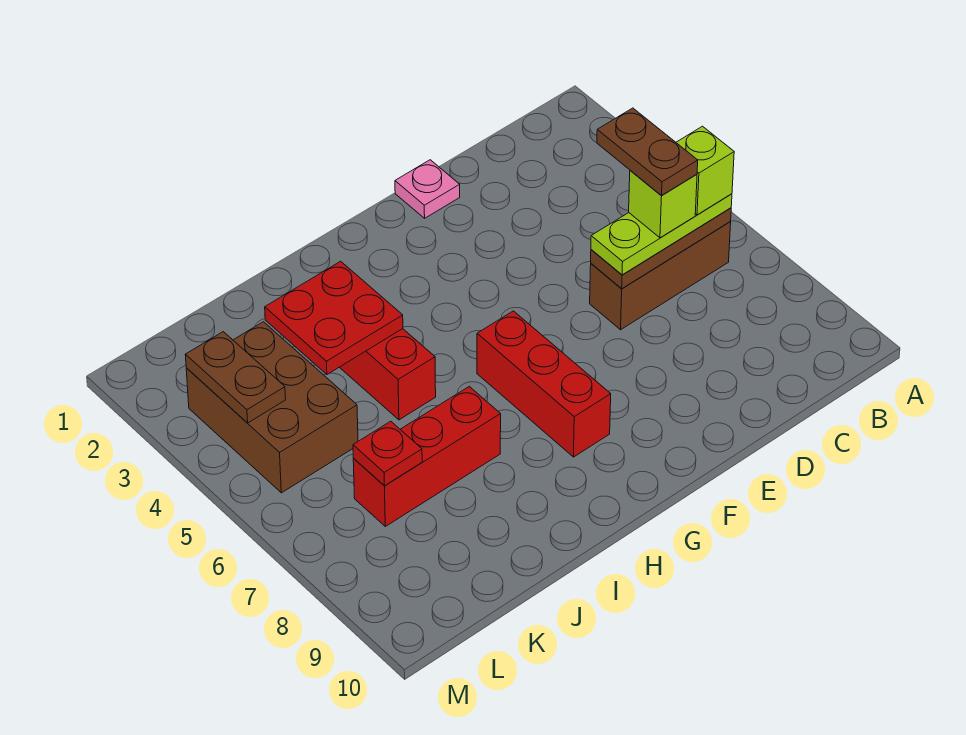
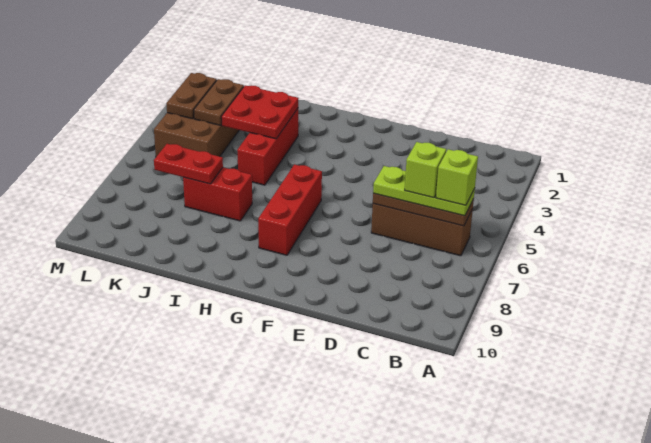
brown plate C5:C6 level 5 -> brown plate K3:K4 level 2
pink plate E1 level 1 -> none
red brick I7:K7 level 1 -> red brick I7:J7 level 1
red plate K7 level 2 -> red plate J7:K7 level 2

